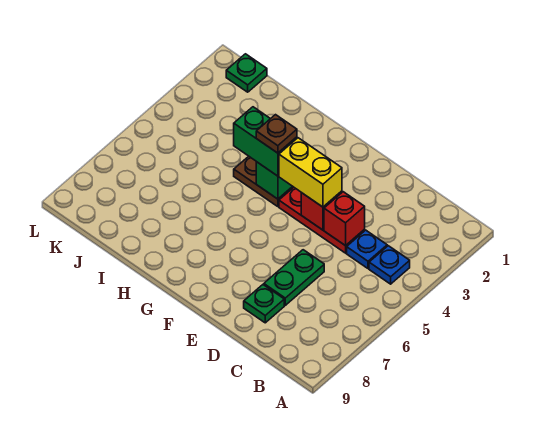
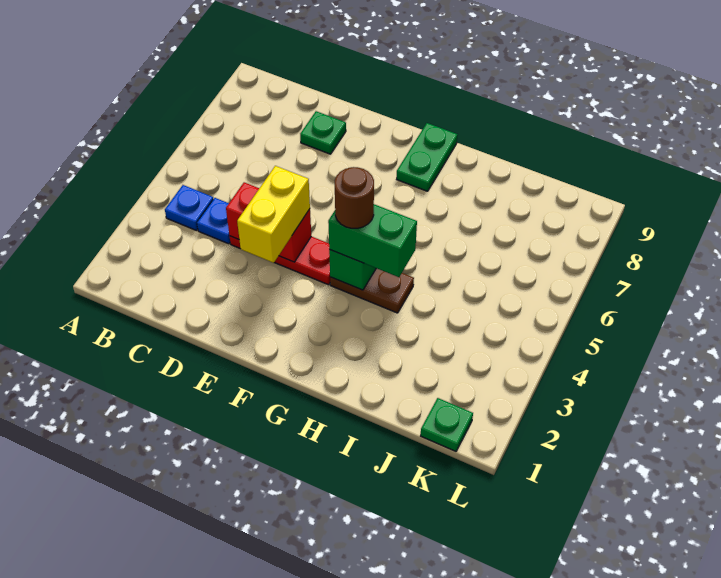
green plate D6:D7 level 1 -> green plate G8:G9 level 1
yellow brick E4:F4 level 3 -> yellow brick E3:E4 level 3
brown plate G4 level 4 -> brown round brick G4 level 4

